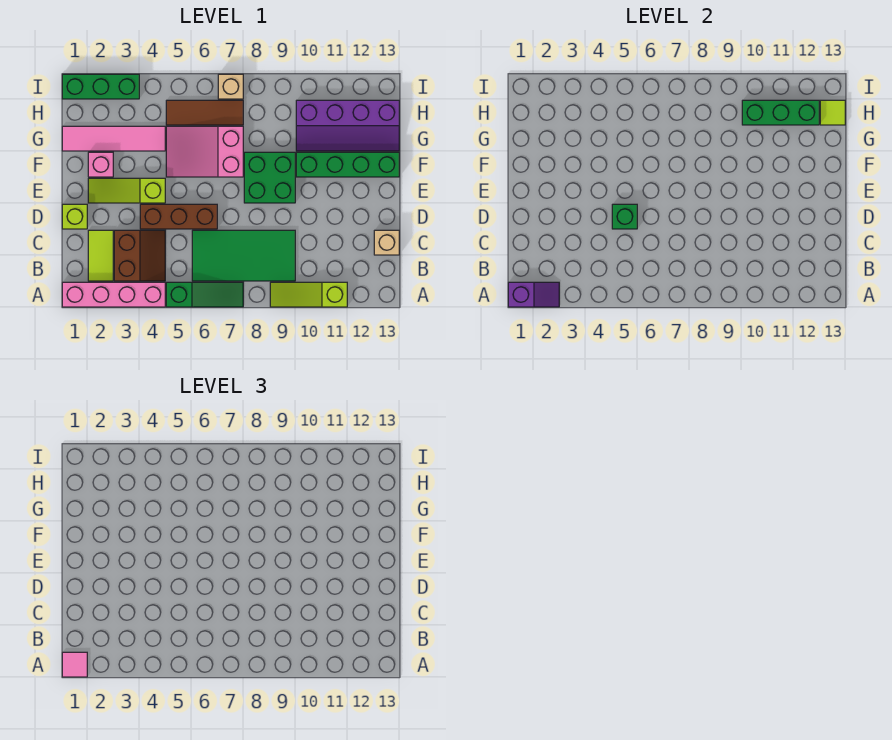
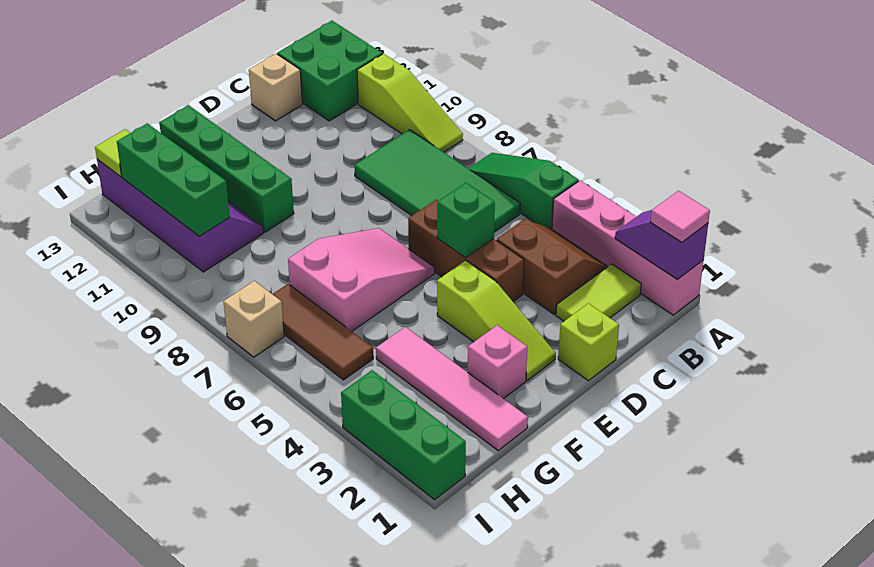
brown slope B3:C4 level 1 top 3 -> brown slope B3:C4 level 1 top C
green brick E8:F9 level 1 -> green brick A12:B13 level 1
pink slope F5:G7 level 1 top 7 -> pink slope E6:G7 level 1 top G

